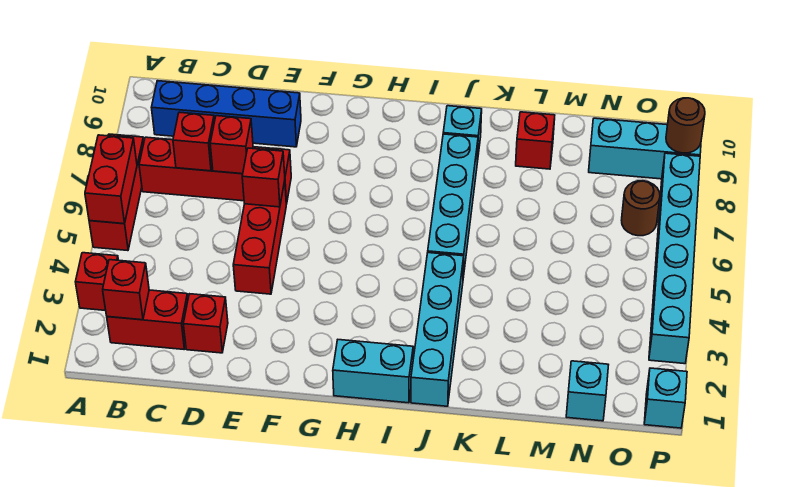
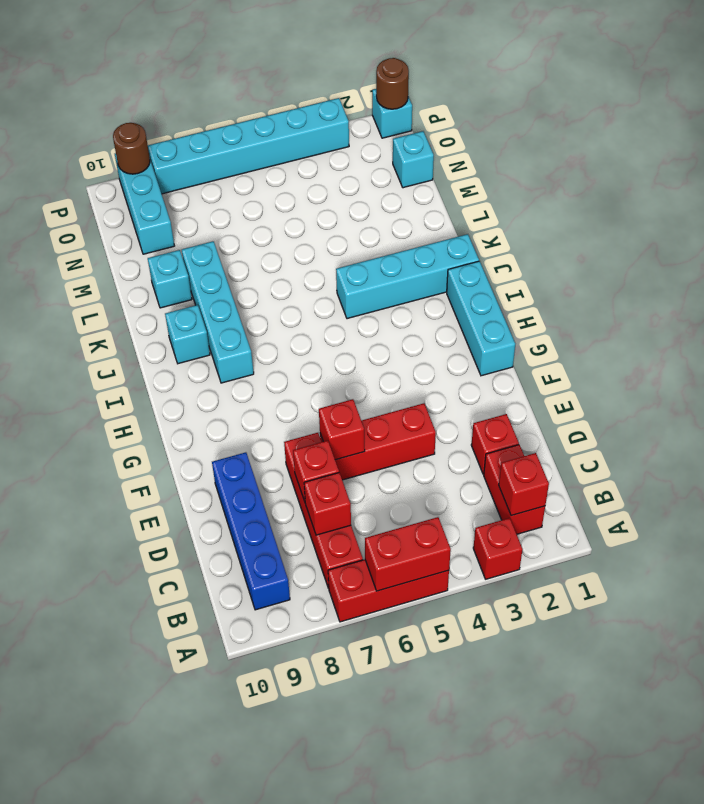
cyan brick H1:I1 level 1 -> cyan brick G1:I1 level 1
cyan brick J5:J8 level 1 -> cyan brick I8:L8 level 1
red brick L9 level 1 -> cyan brick L9 level 1
brown round brick O7 level 1 -> brown round brick P1 level 2

